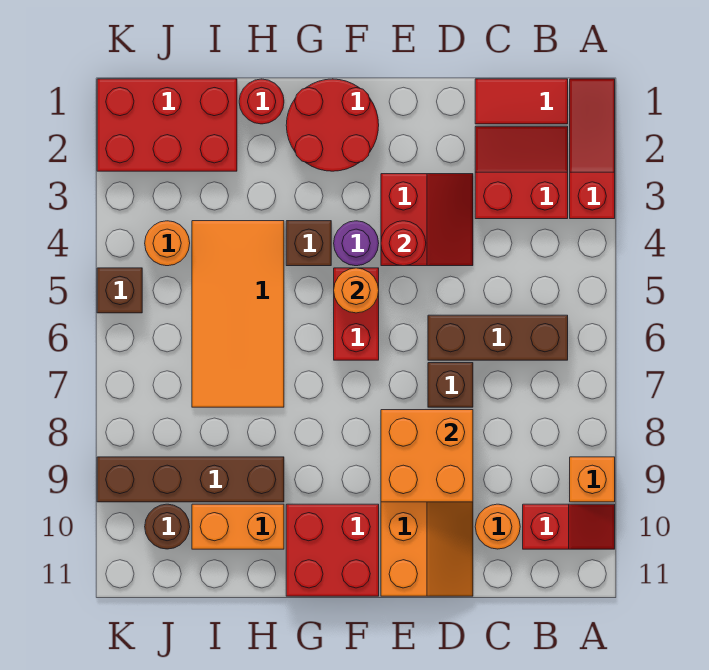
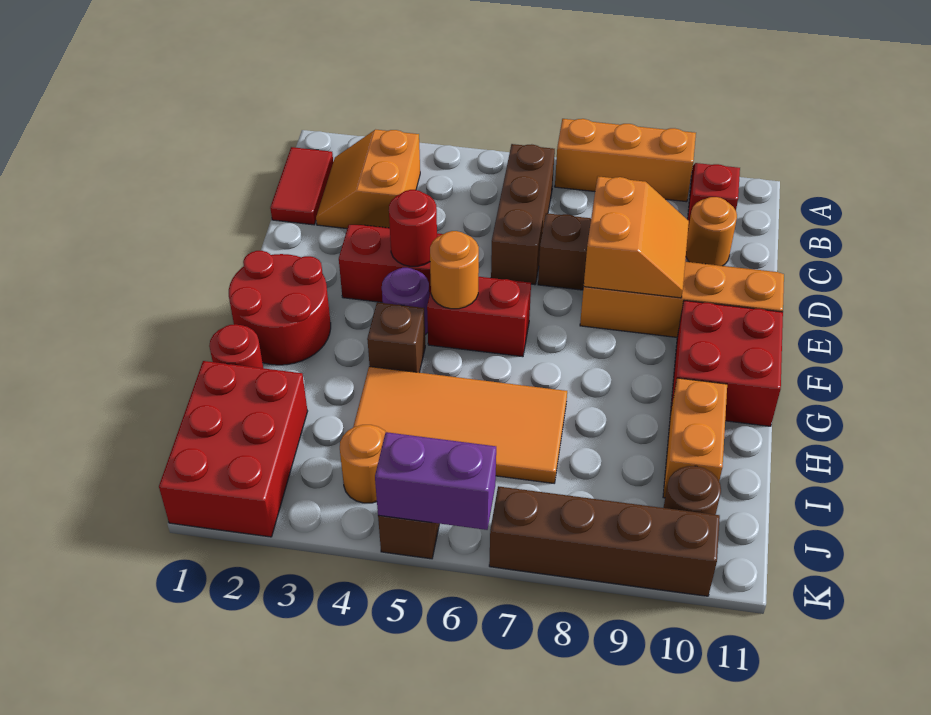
red slope A1:A3 level 1 top 3 -> none
orange brick A9 level 1 -> orange brick A7:A9 level 1
red slope B2:C3 level 1 top 3 -> orange slope B2:C3 level 1 top 3
orange brick D8:E9 level 2 -> orange slope D8:E9 level 2 top 8
brown brick H9:K9 level 1 -> brown brick K7:K10 level 1
none -> purple brick K5:K6 level 2

